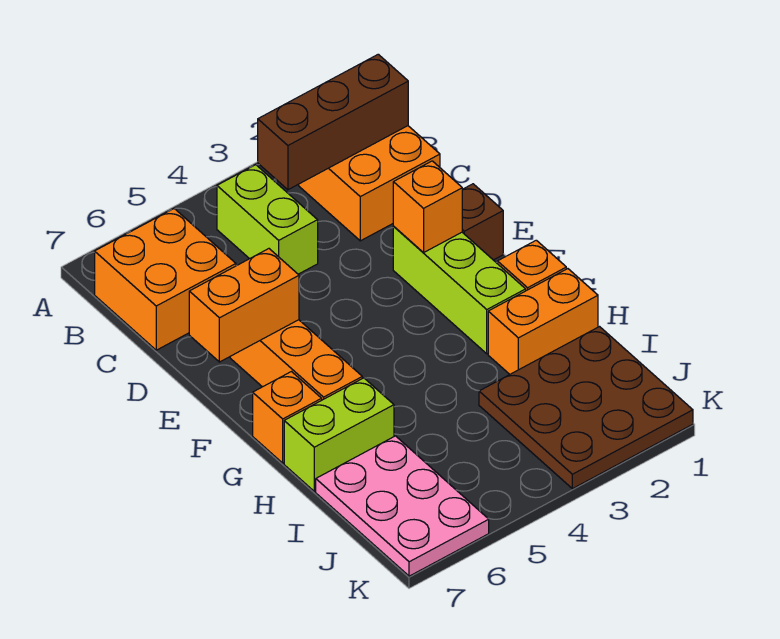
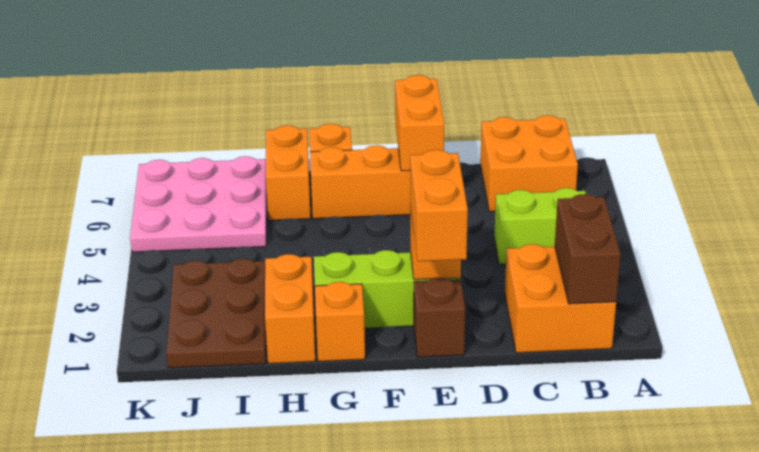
brown brick B1:B3 level 2 -> brown brick B1:B2 level 2
none -> orange brick E1:E2 level 3
lime brick H6:H7 level 1 -> orange brick H6:H7 level 1
brown plate I1:K3 level 1 -> brown plate I1:J3 level 1
pink plate I6:K7 level 1 -> pink plate I5:K7 level 1

